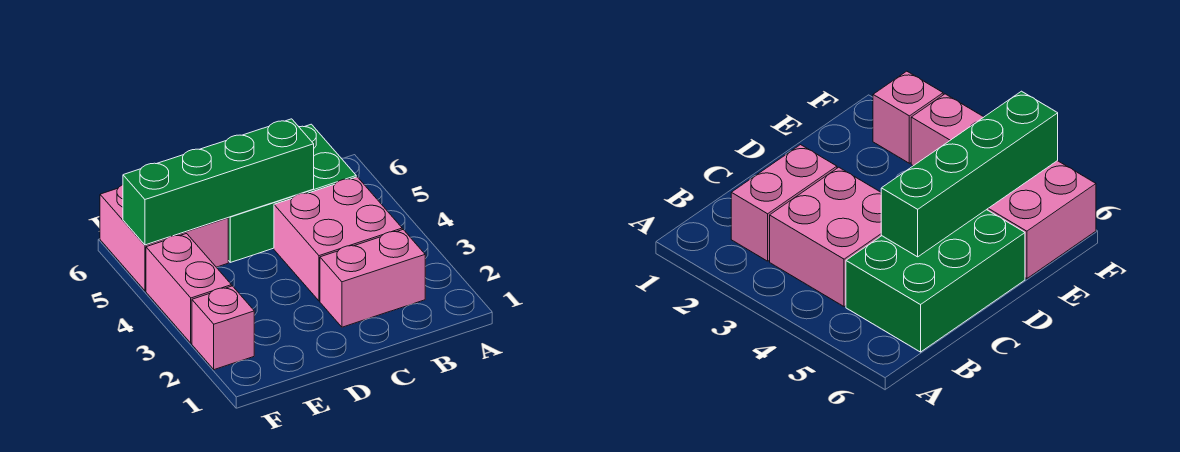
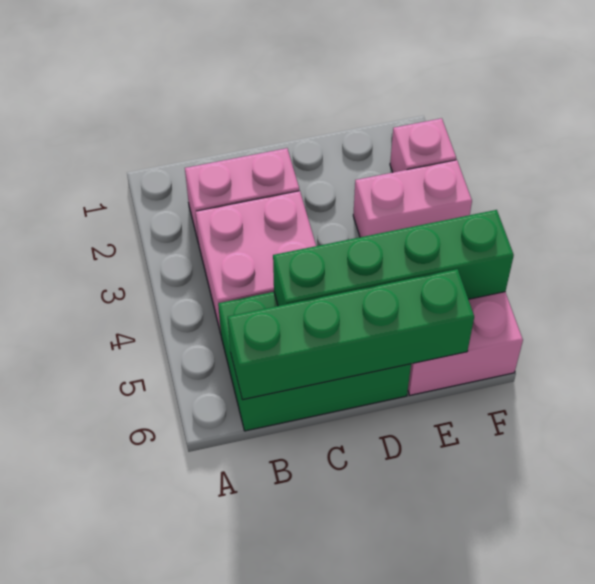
none -> green brick B6:E6 level 2
pink brick F3:F4 level 1 -> pink brick E3:F3 level 1

